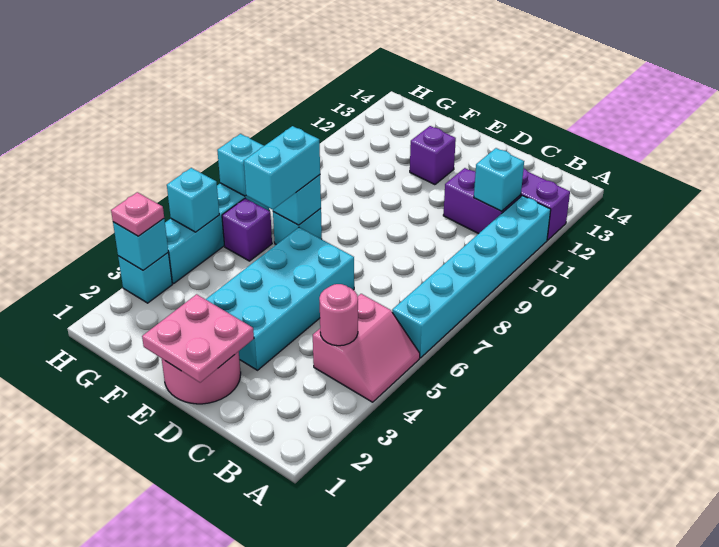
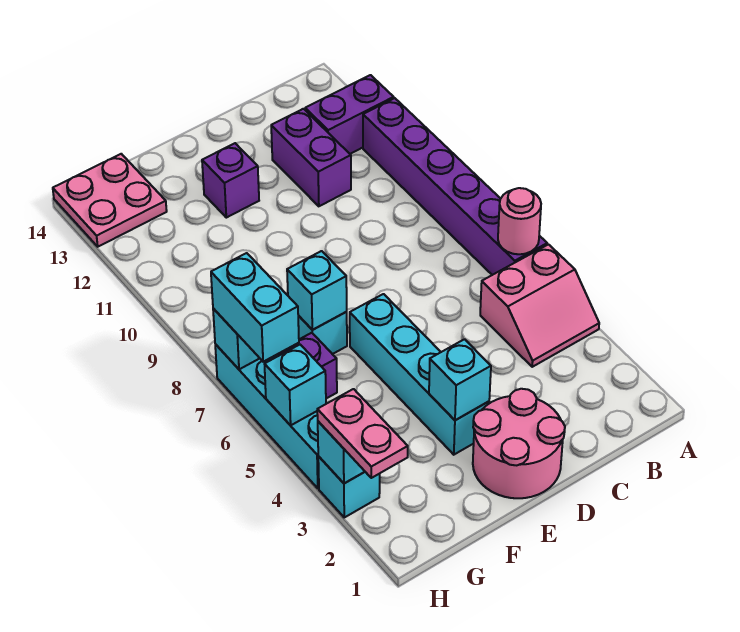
pink slope A4:B5 level 1 top B -> pink slope A4:B5 level 1 top 5
cyan brick A6:A11 level 1 -> purple brick A6:A11 level 1
pink round brick B4 level 2 -> pink round brick A6 level 2
purple brick B11:C11 level 1 -> purple brick C11:C12 level 1
cyan brick B11 level 2 -> cyan brick E3 level 2
pink plate D1:E2 level 2 -> pink plate G13:H14 level 1
cyan brick D3:E6 level 1 -> cyan brick E3:E6 level 1
cyan brick F6:F7 level 3 -> cyan brick H6:H7 level 3
pink plate H3 level 3 -> pink plate H2:H3 level 3

